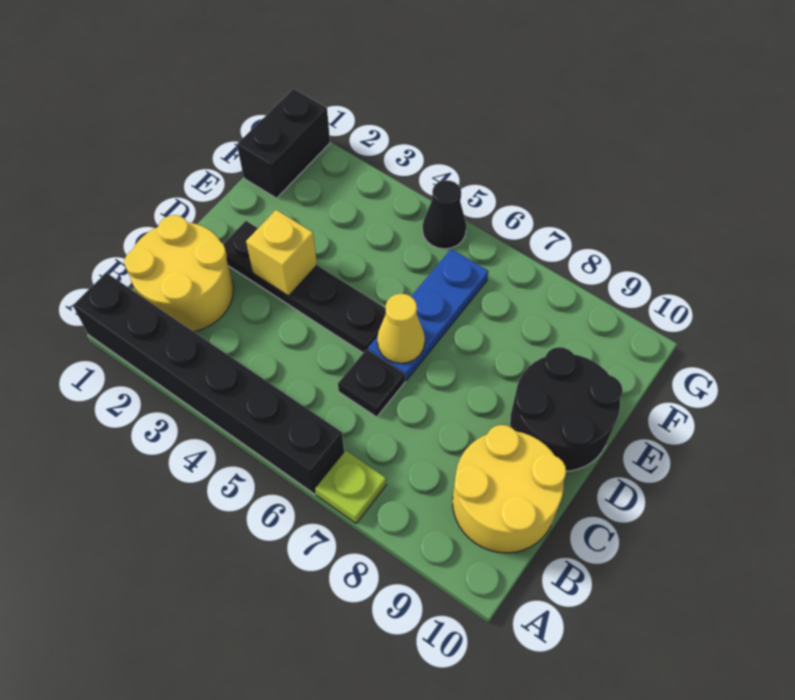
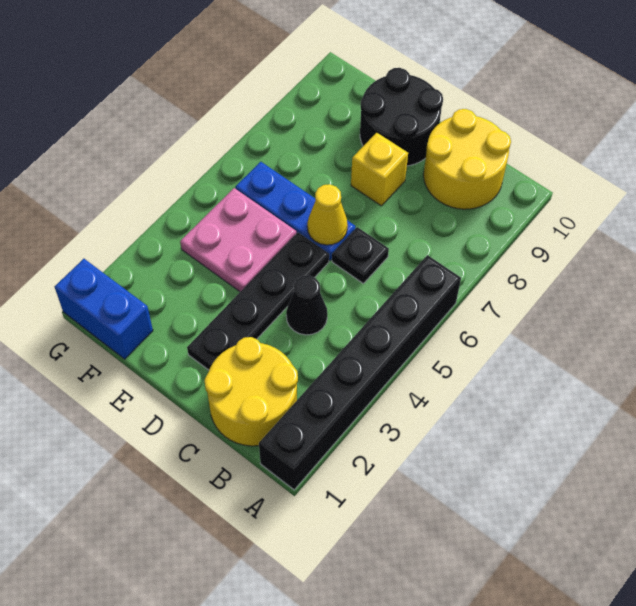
lime plate A7 level 1 -> none
yellow brick D3 level 2 -> yellow brick D8 level 1
none -> pink plate E4:F5 level 1
black brick F1:G1 level 1 -> blue brick F1:G1 level 1
black cone G5 level 1 -> black cone C4 level 1

